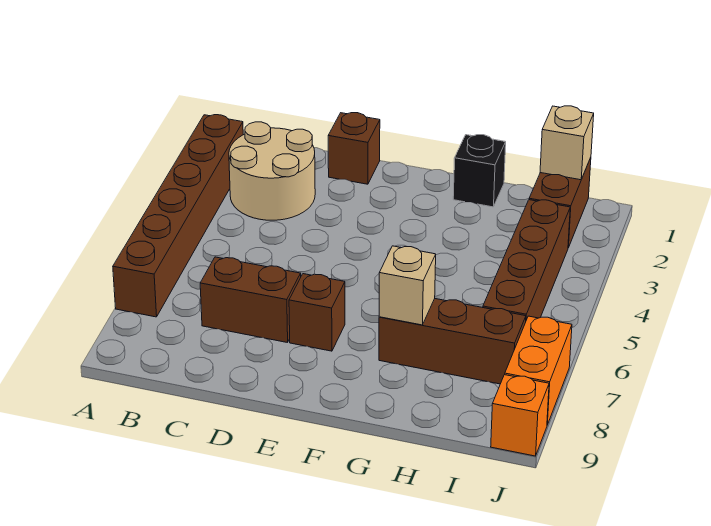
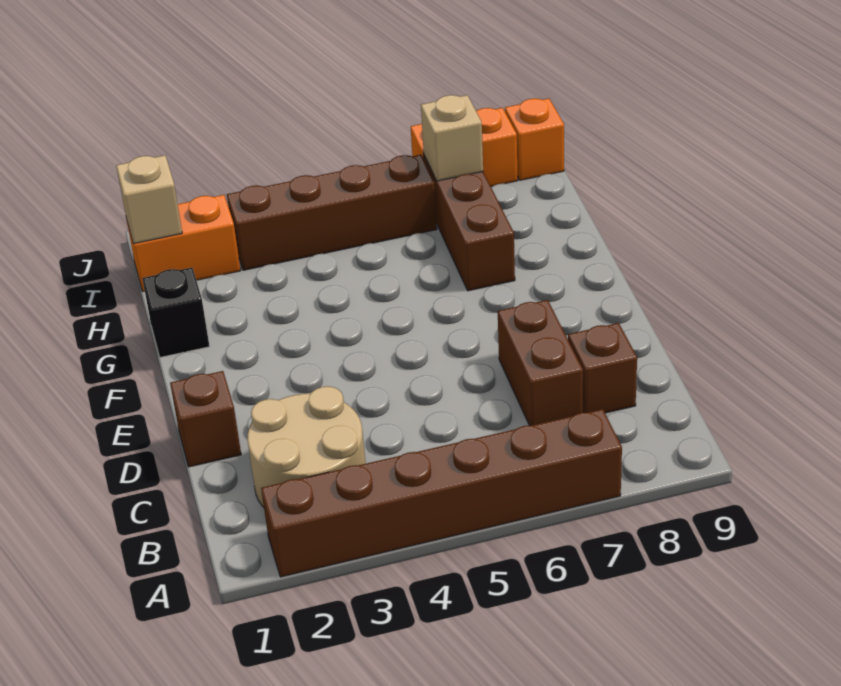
brown brick E7 level 1 -> brown brick C8 level 1
tan brick G7 level 2 -> tan brick I7 level 2
brown brick I1:I2 level 1 -> orange brick I1:I2 level 1

